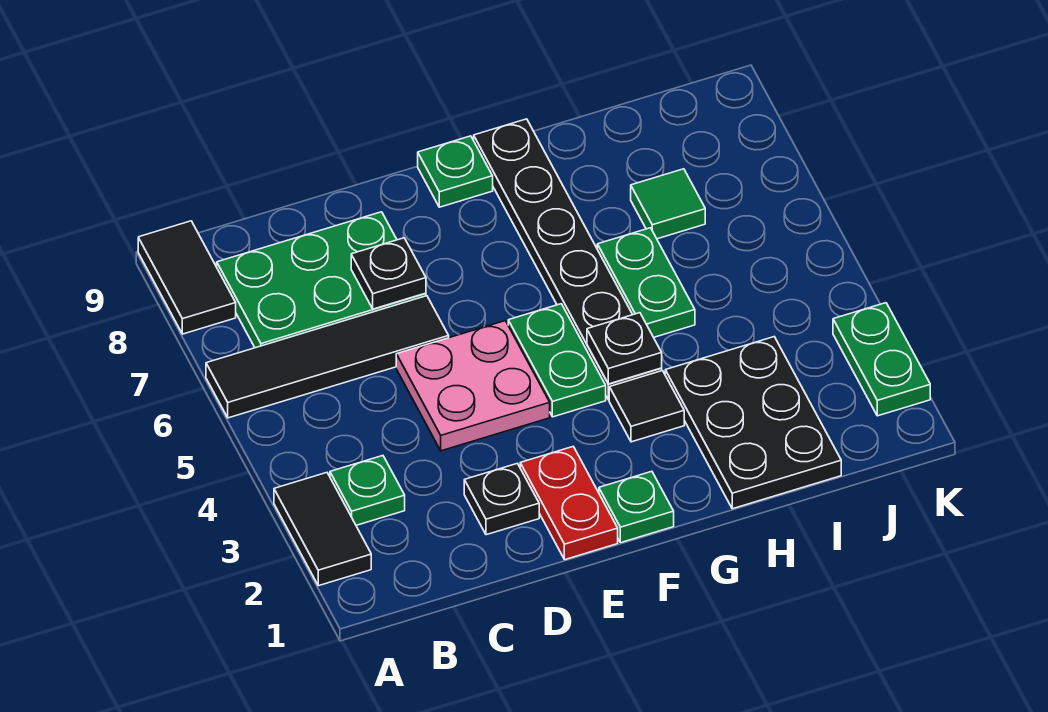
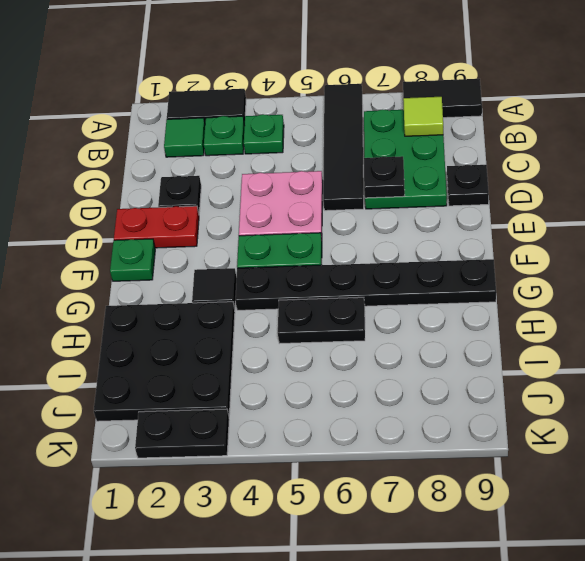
none -> lime tile B8 level 2
green plate F9 level 1 -> green plate B4 level 1
black plate G4 level 2 -> black plate D9 level 1
black plate H1:I3 level 1 -> black plate H1:J3 level 1
green plate H5:H6 level 1 -> black plate H5:H6 level 1
green tile I7 level 1 -> green tile B2 level 1
green plate K2:K3 level 1 -> black plate K2:K3 level 1

